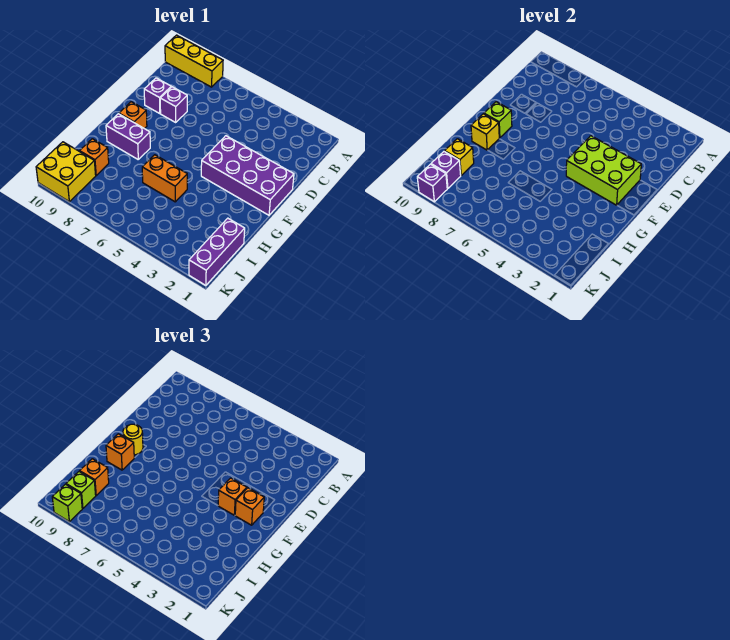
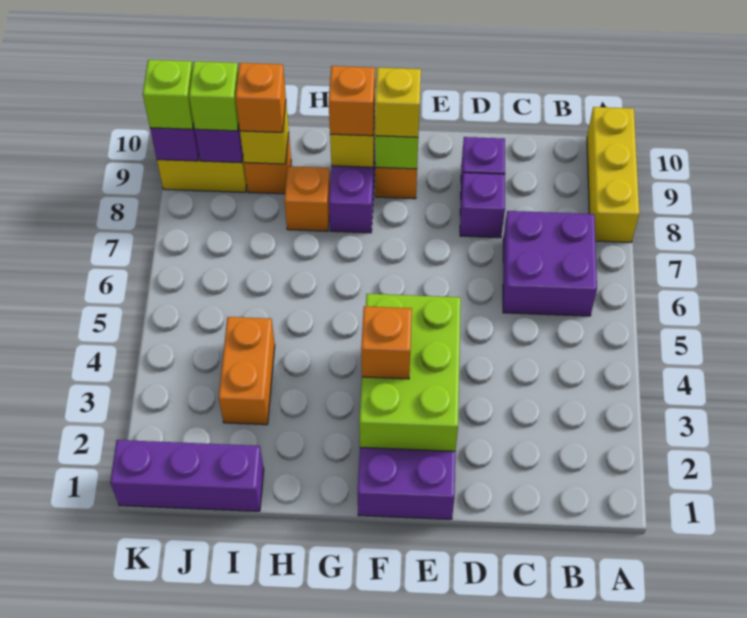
none -> purple brick B6:C7 level 1
orange brick F2 level 3 -> orange brick H8 level 1
yellow round brick F9 level 3 -> yellow brick F9 level 3
orange brick H5:H6 level 1 -> orange brick I3:I4 level 1

